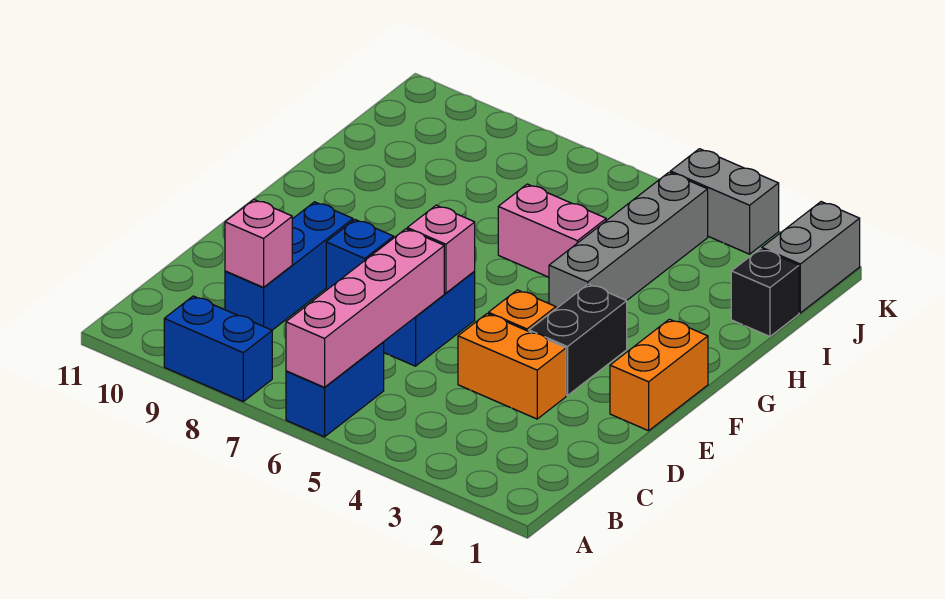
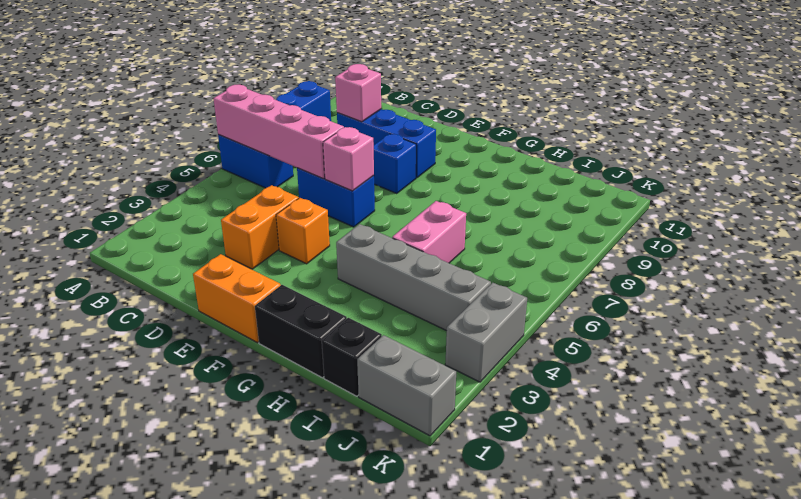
black brick E3:F3 level 1 -> black brick G1:H1 level 1

